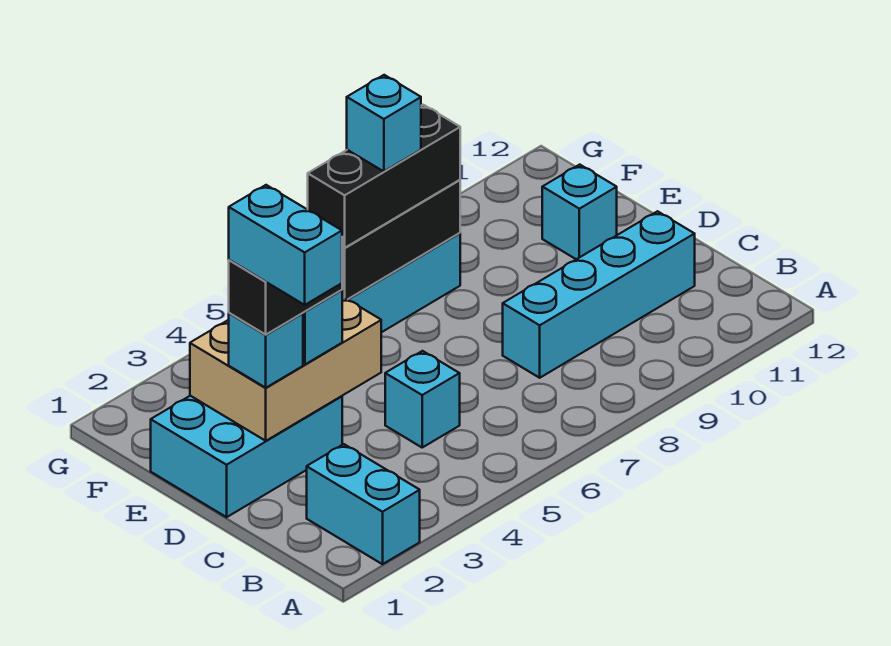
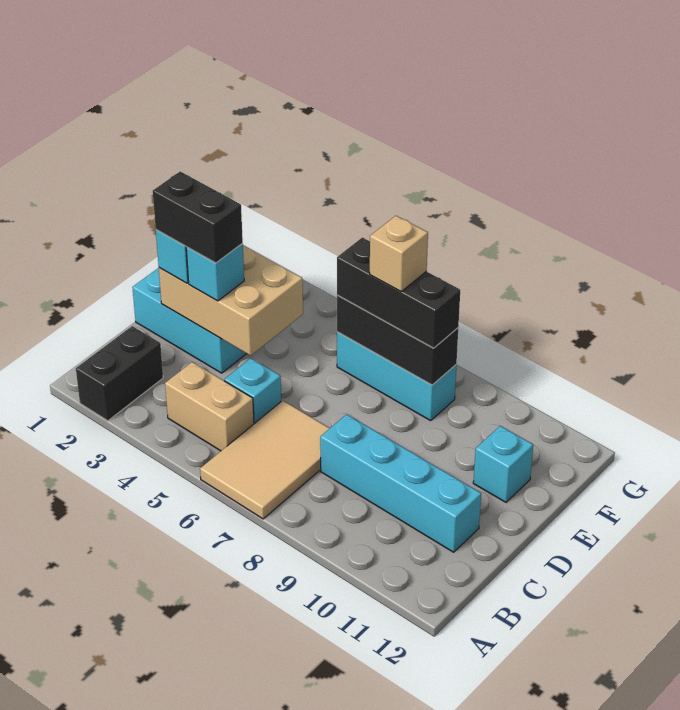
cyan brick A2:B2 level 1 -> black brick A2:B2 level 1
none -> tan tile A6:C7 level 1
none -> tan brick B4:B5 level 1
cyan brick C2:D2 level 5 -> none
cyan brick F7 level 4 -> tan brick F7 level 4

